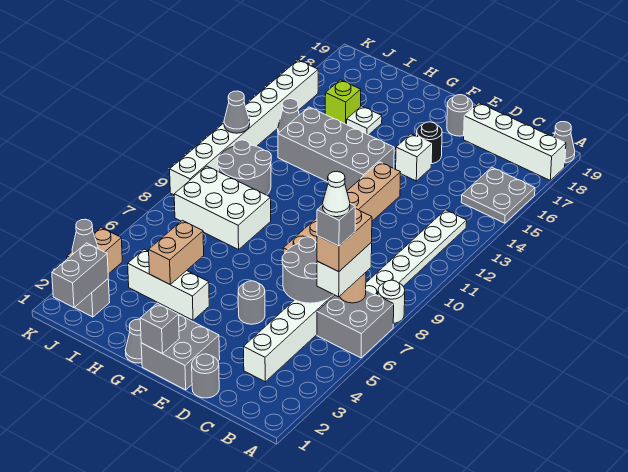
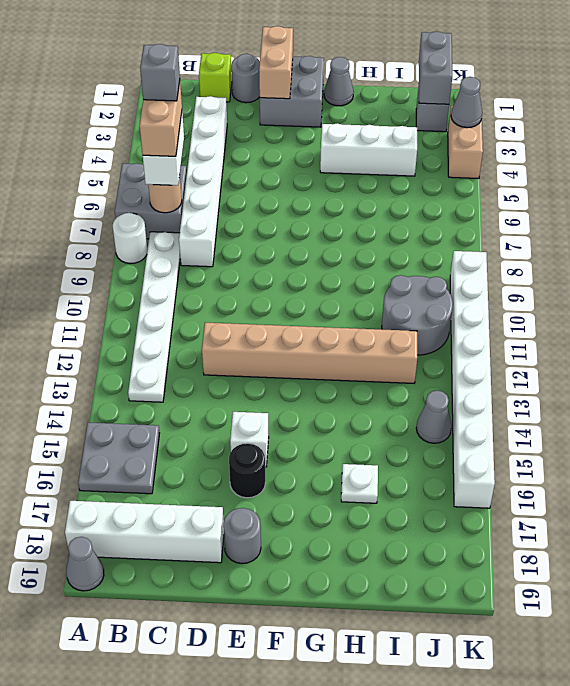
white cone B6 level 6 -> none
grey round brick C6:D7 level 2 -> none
grey round brick E5 level 1 -> none
tan brick E8:E13 level 1 -> tan brick D12:I12 level 1
grey brick F1 level 2 -> none
grey brick F13:I14 level 1 -> none
tan brick H4:H5 level 2 -> tan brick E1:E2 level 2
white brick H8:J9 level 1 -> none
lime brick I16 level 1 -> lime brick C1 level 1
grey cone K12 level 2 -> none

